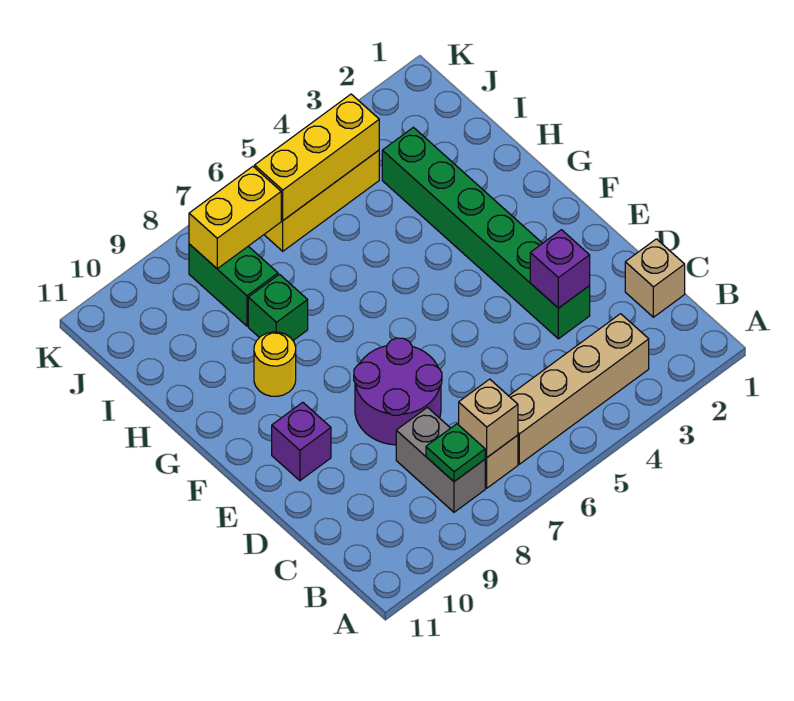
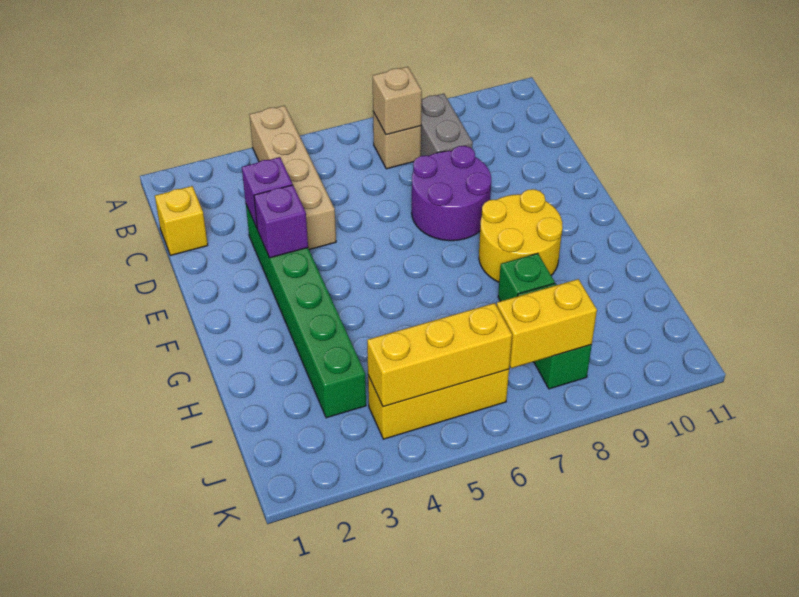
tan brick B3:B6 level 1 -> tan brick A4:D4 level 1
green plate B8 level 2 -> none
tan brick C1 level 1 -> yellow brick C1 level 1
purple brick E10 level 1 -> purple brick E3 level 2
yellow round brick G9 level 1 -> yellow round brick F8:G9 level 1

